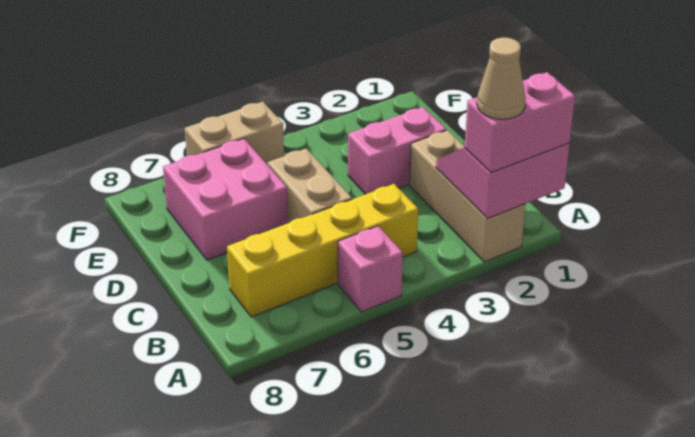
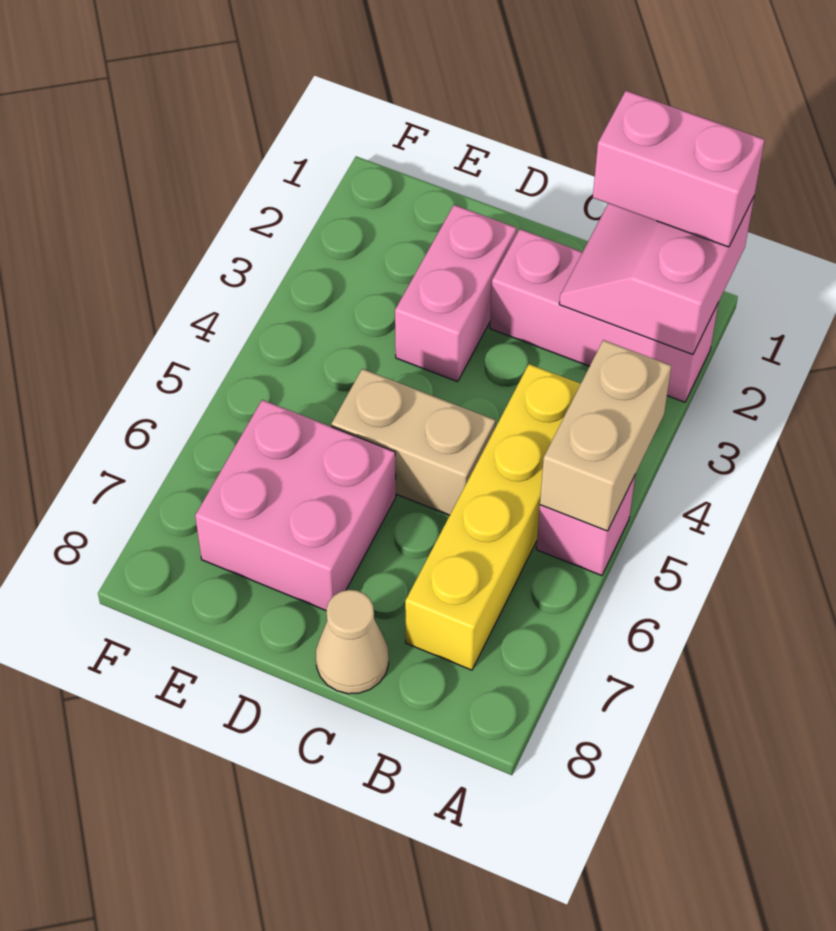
pink brick A1:A2 level 3 -> pink brick A1:B1 level 3
tan brick A2:C2 level 1 -> pink brick A2:C2 level 1
tan cone A2 level 4 -> tan cone C8 level 1
tan brick F5:F6 level 1 -> tan brick A4:A5 level 2

